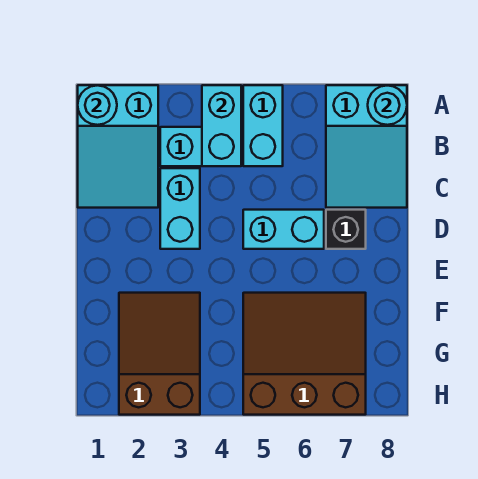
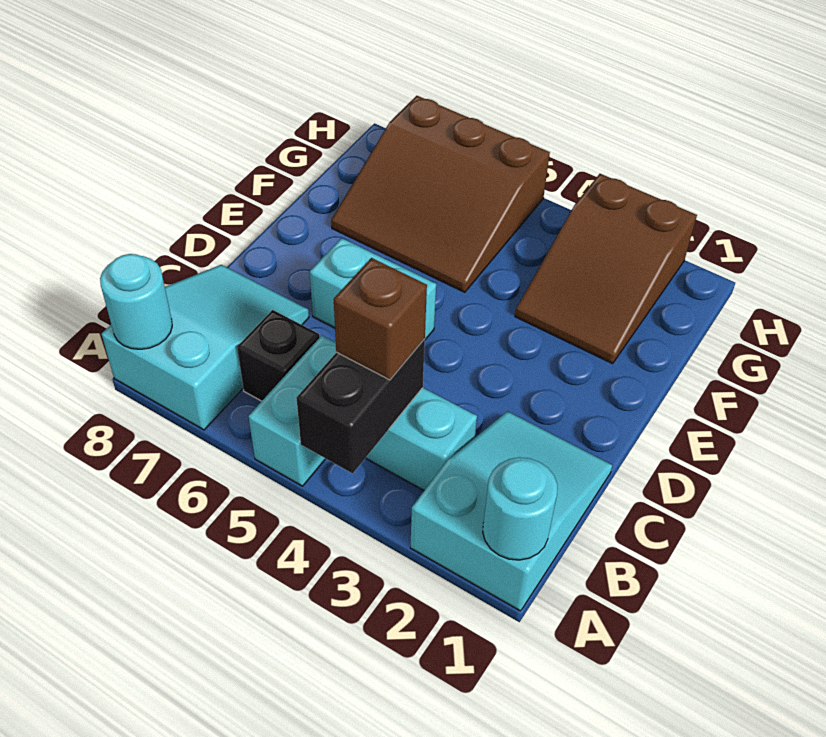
cyan brick A4:B4 level 2 -> black brick A4:B4 level 2
none -> brown brick B4 level 3
cyan brick C3:D3 level 1 -> none
black brick D7 level 1 -> black brick B6 level 1

